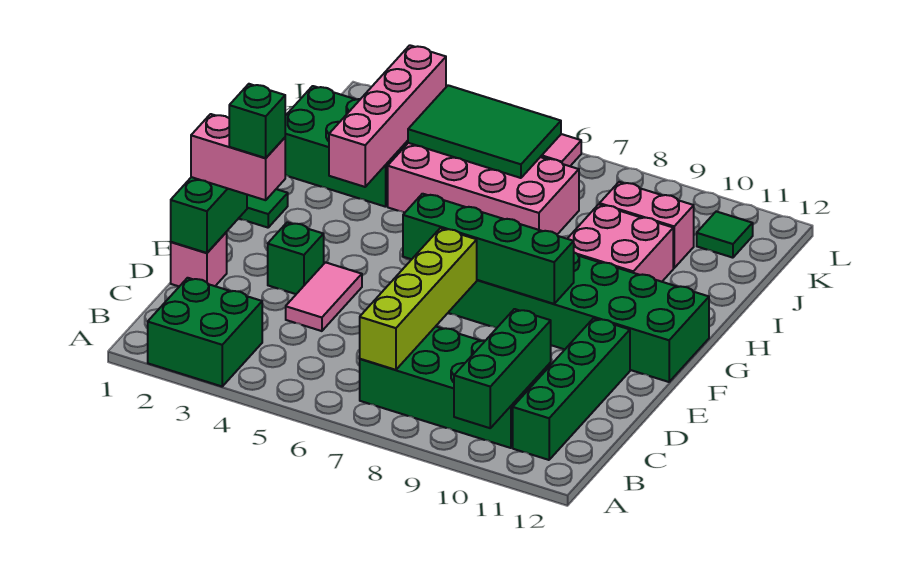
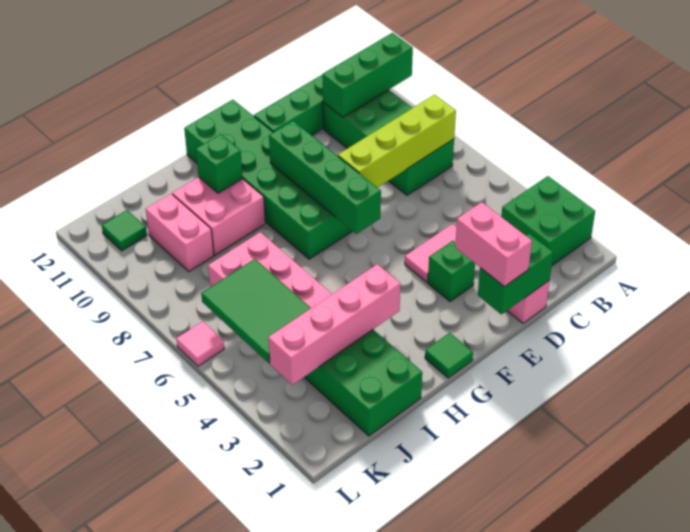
green brick E2 level 4 -> green brick H10 level 2

